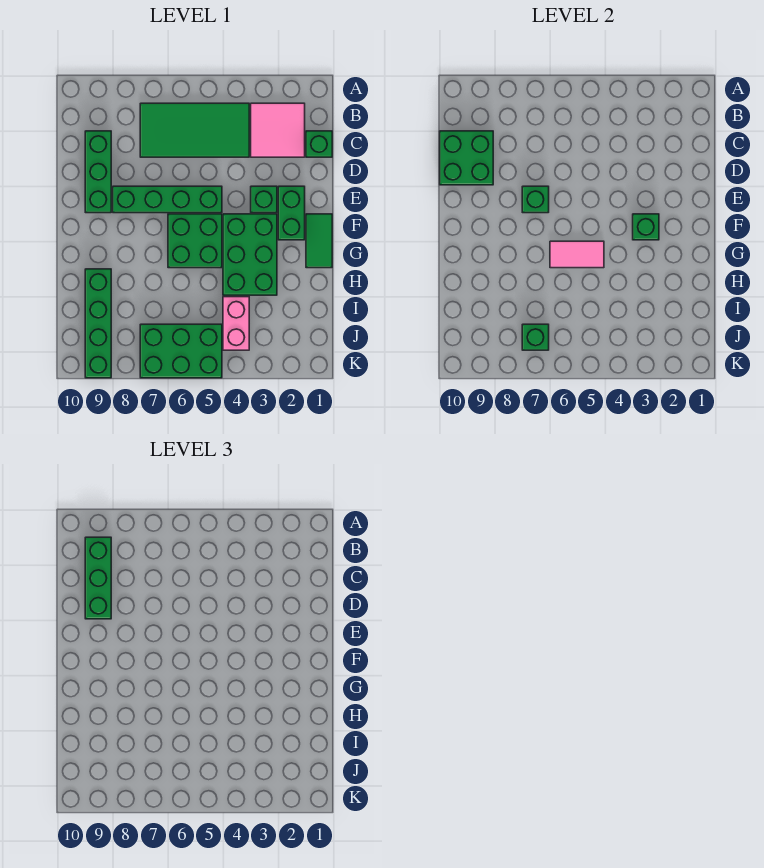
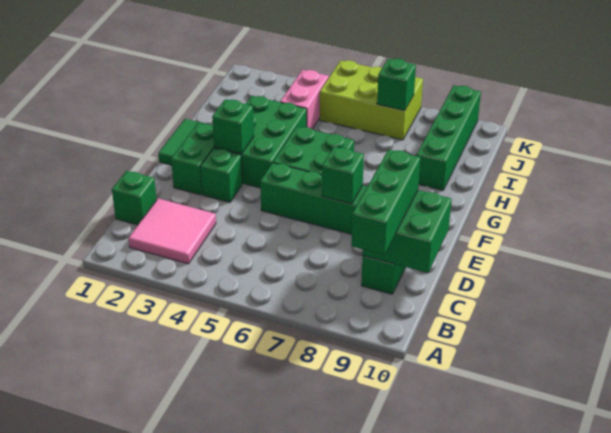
green tile B4:C7 level 1 -> none
pink tile G5:G6 level 2 -> none
green brick J5:K7 level 1 -> lime brick J5:K7 level 1

